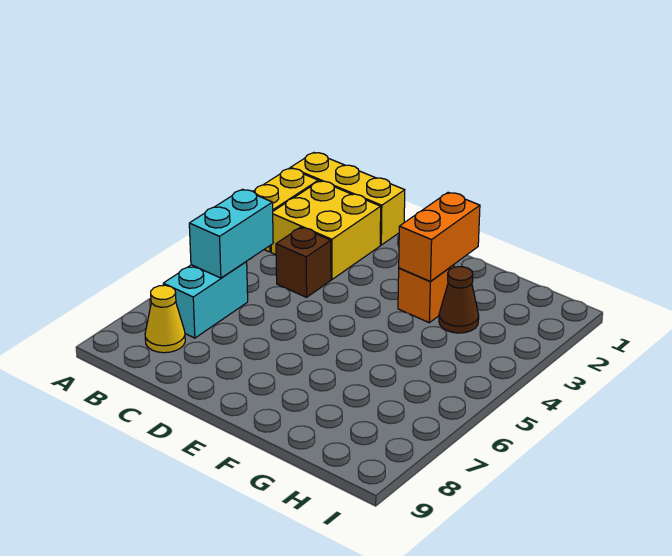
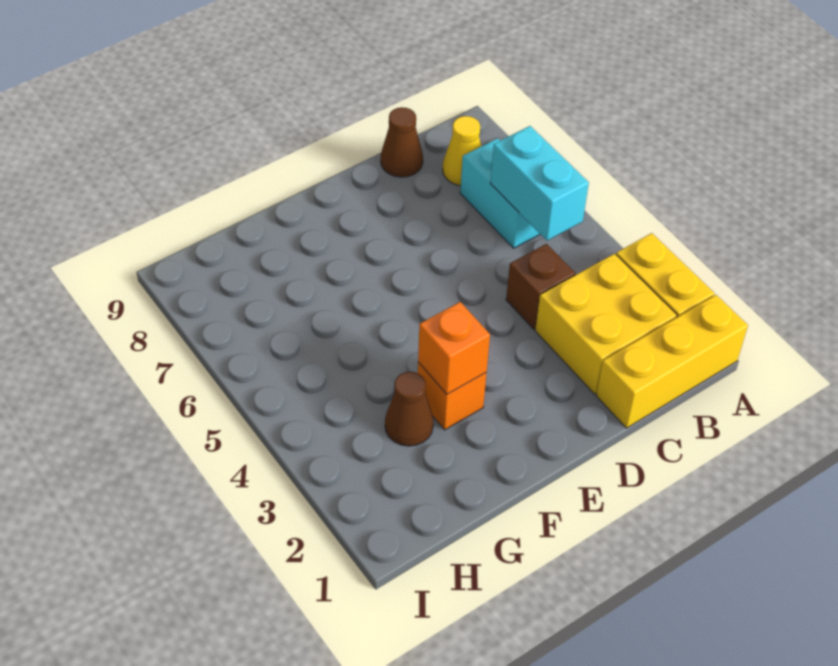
none -> brown cone C9 level 1
orange brick F2:F3 level 2 -> orange brick F3 level 2

